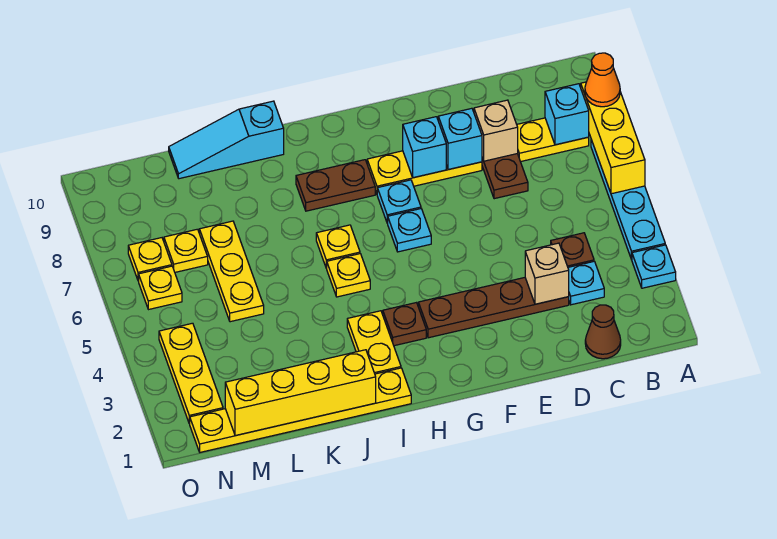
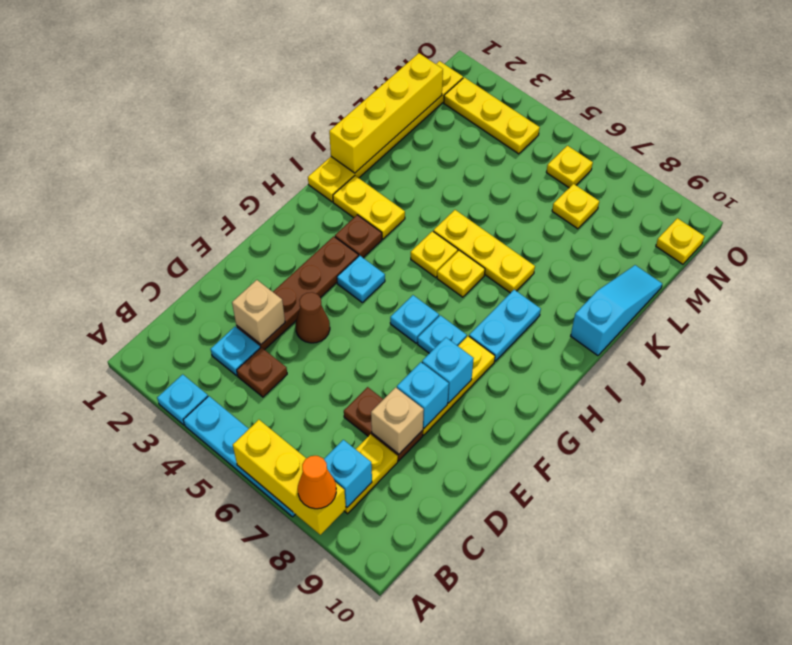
brown cone C1 level 1 -> brown cone E4 level 1
none -> cyan plate G4 level 1
brown plate H8:I8 level 1 -> cyan plate H8:I8 level 1
yellow plate L5:L7 level 1 -> yellow plate J5:J7 level 1
yellow plate N7 level 1 -> yellow plate N10 level 1

